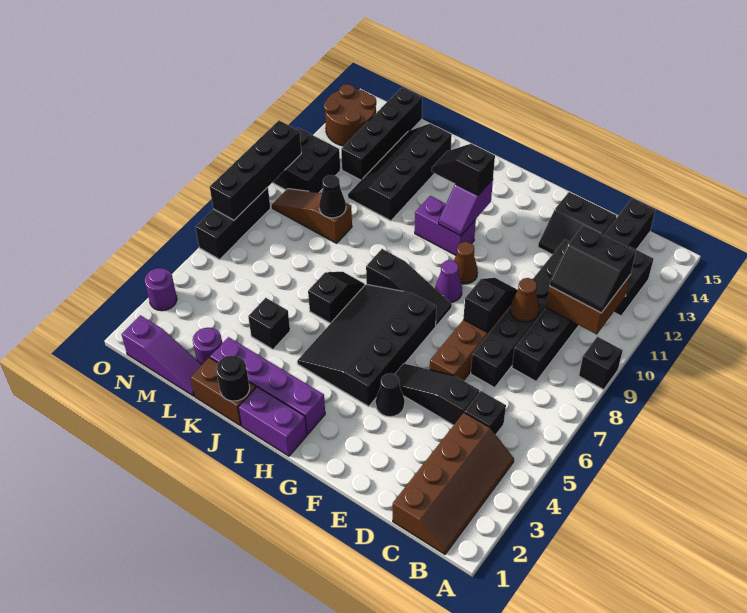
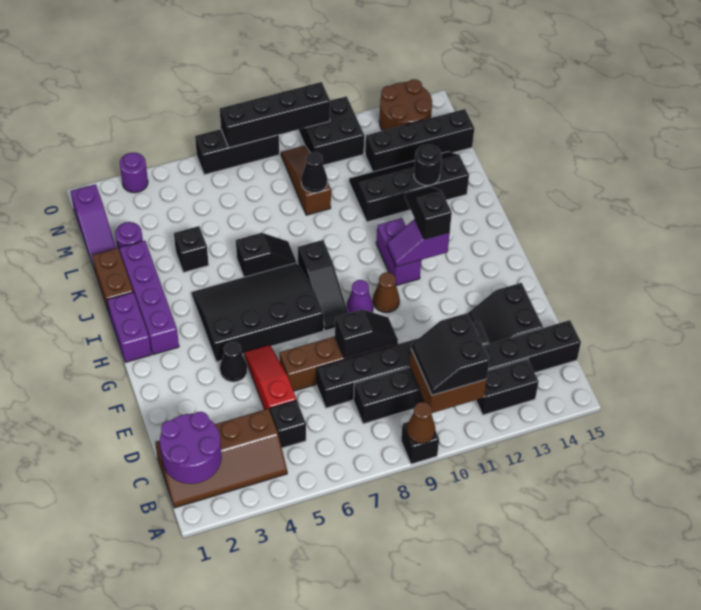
none -> purple round brick B1:C2 level 2
black slope D5:F5 level 1 top D -> red slope D5:F5 level 1 top D
brown cone D9 level 2 -> brown cone A9 level 2
black round brick J1 level 2 -> black round brick K13 level 2

